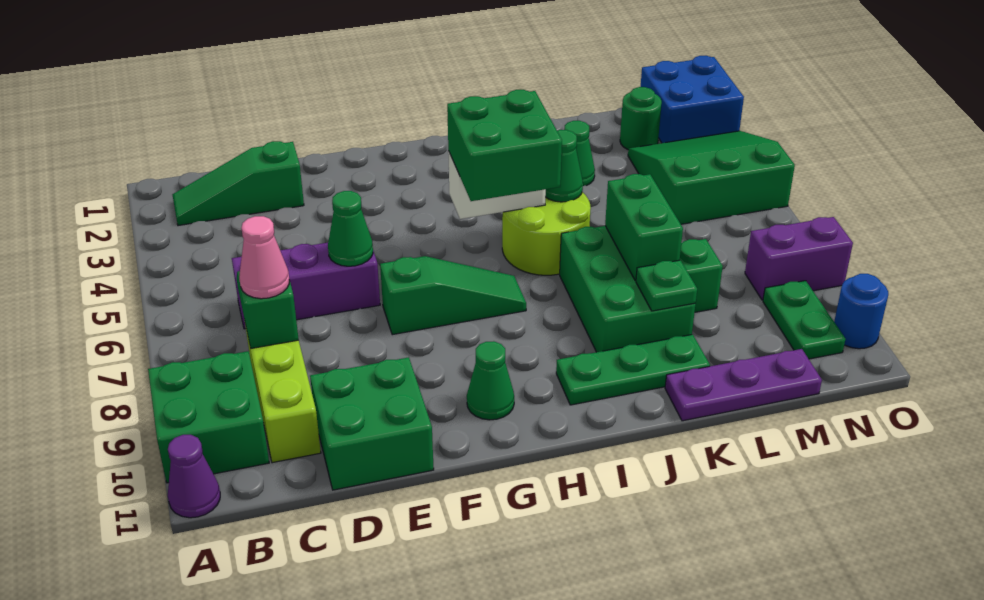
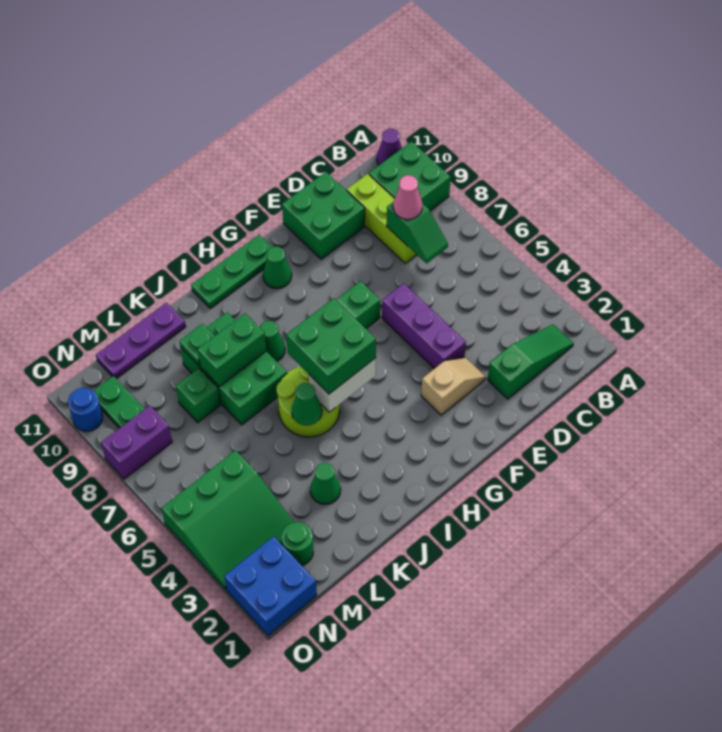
purple brick C6:E6 level 1 -> purple brick E4:E6 level 1
none -> tan slope E3:F3 level 1 top F
green cone E6 level 2 -> green cone I8 level 1
green plate I10:K10 level 1 -> green plate G11:I11 level 1
green brick K7:K8 level 2 -> green brick J8:K8 level 2

